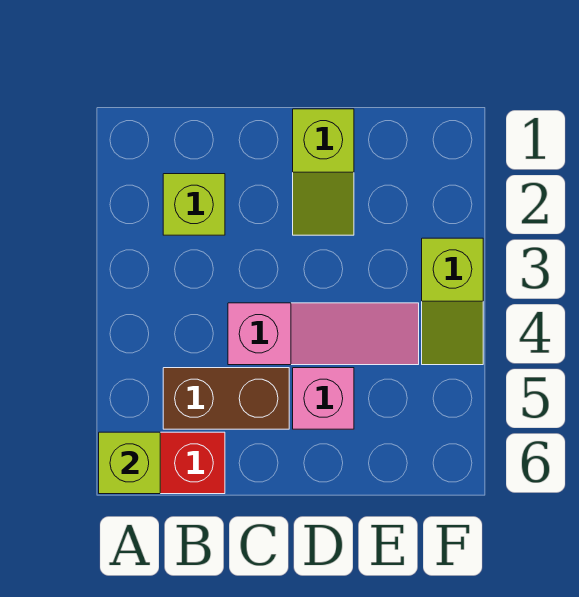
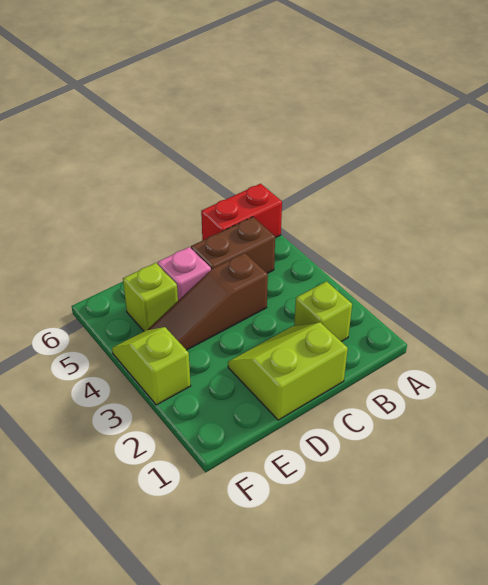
lime brick A6 level 2 -> lime brick E5 level 1
pink slope C4:E4 level 1 top C -> brown slope C4:E4 level 1 top C
lime slope D1:D2 level 1 top 1 -> lime slope C1:D2 level 1 top 1

